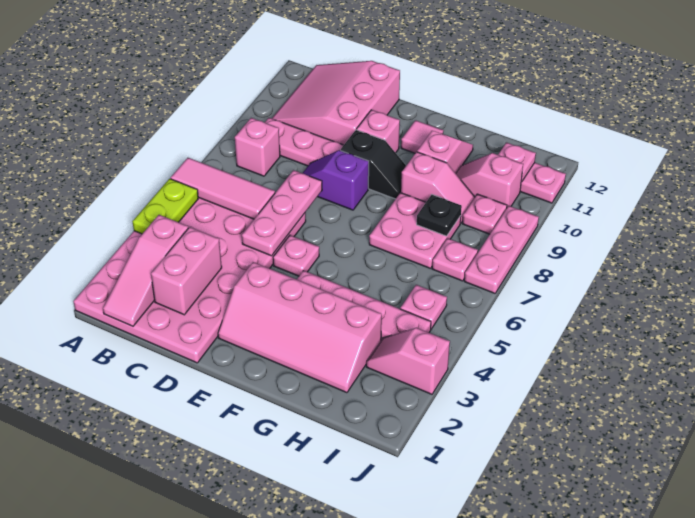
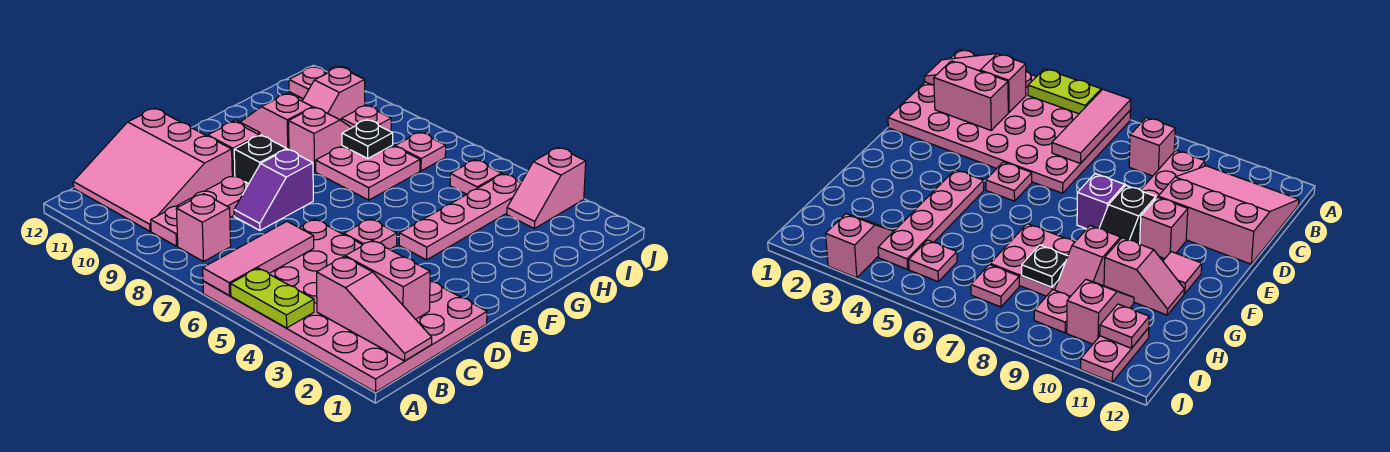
pink plate D5:D7 level 2 -> none
pink slope E2:H3 level 1 top 3 -> none
pink plate J7:J9 level 1 -> none

